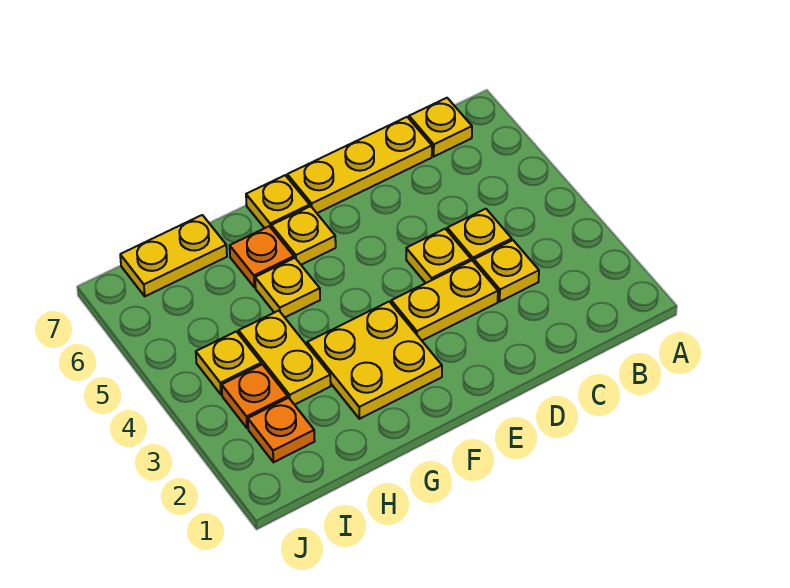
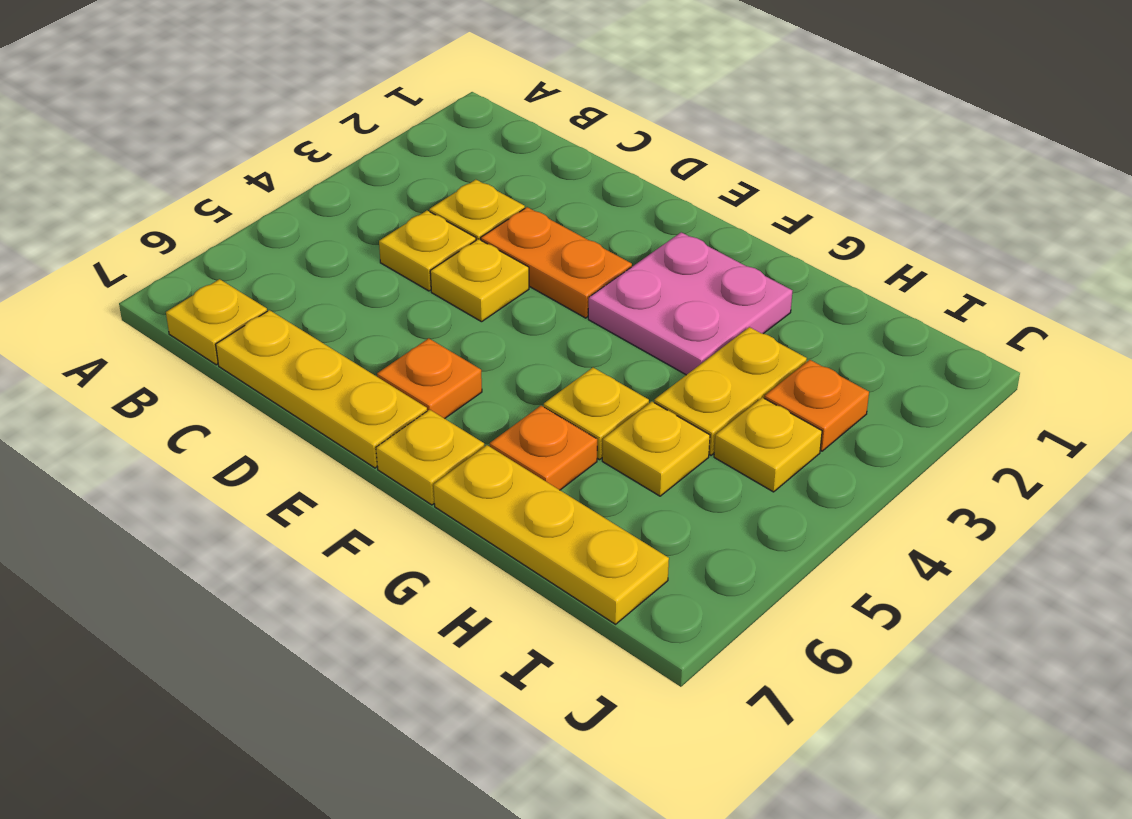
yellow plate D3:E3 level 1 -> orange plate D3:E3 level 1
yellow plate F2:G3 level 1 -> pink plate F2:G3 level 1
yellow plate F6 level 1 -> yellow plate H5 level 1
yellow plate H7:I7 level 1 -> yellow plate G7:I7 level 1
orange plate I2 level 1 -> orange plate E6 level 1

